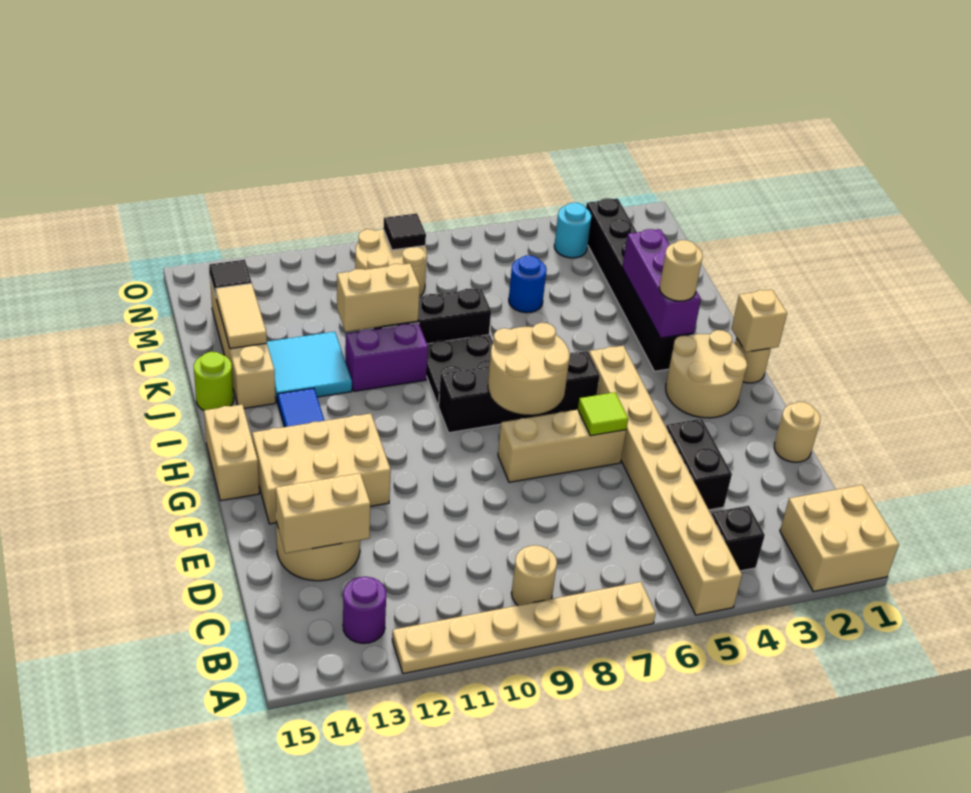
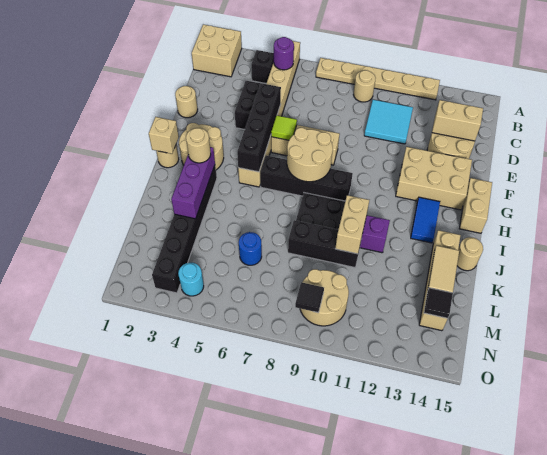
purple round brick B13 level 1 -> purple round brick B5 level 2
none -> black brick E5:H5 level 2
cyan tile J12:K13 level 1 -> cyan tile C10:D11 level 1
lime round brick J15 level 1 -> tan round brick J15 level 1
tan brick K10:K11 level 2 -> tan brick J10:K10 level 2

